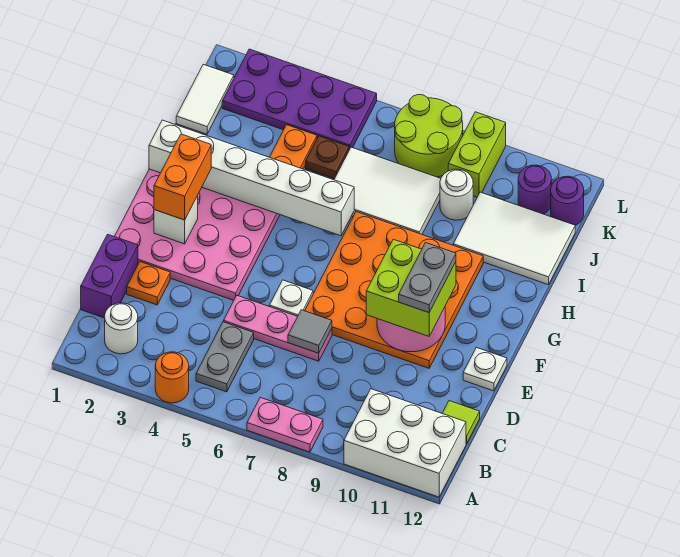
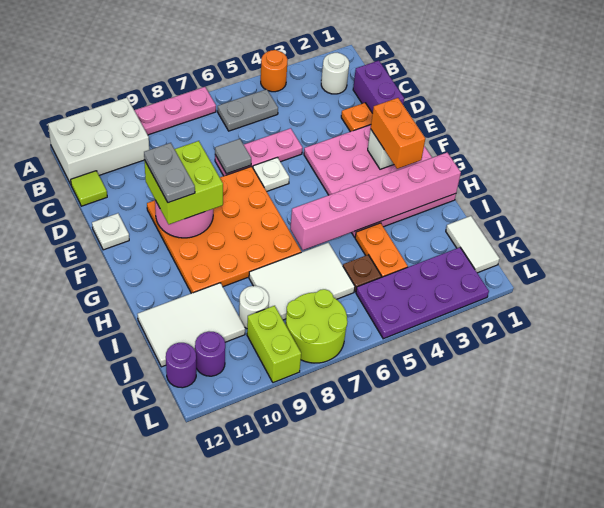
pink plate A7:A8 level 1 -> pink plate A7:A9 level 1
grey plate B5:C5 level 1 -> grey plate B5:B6 level 1
white brick H1:H6 level 2 -> pink brick H1:H6 level 2

